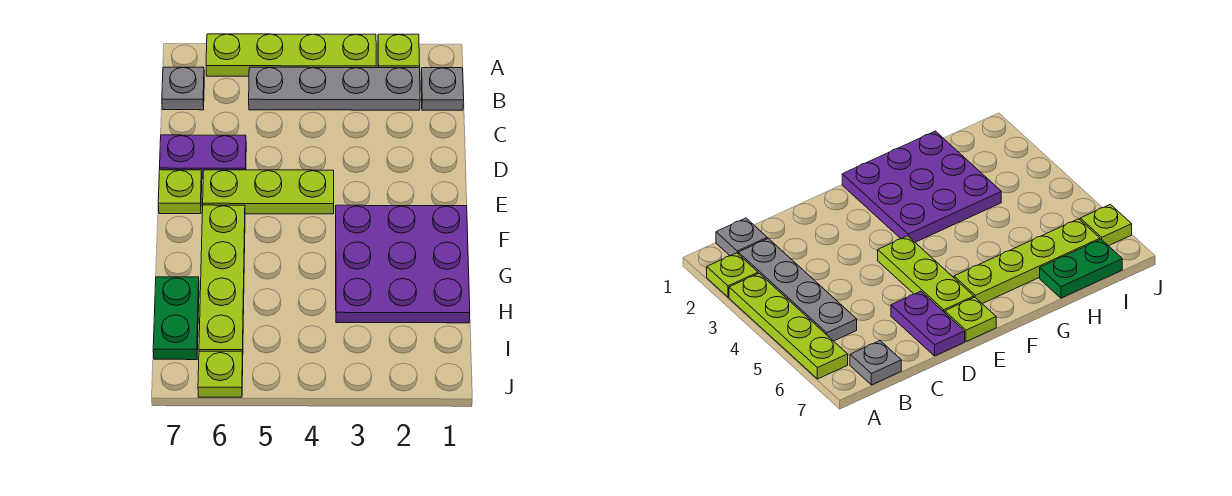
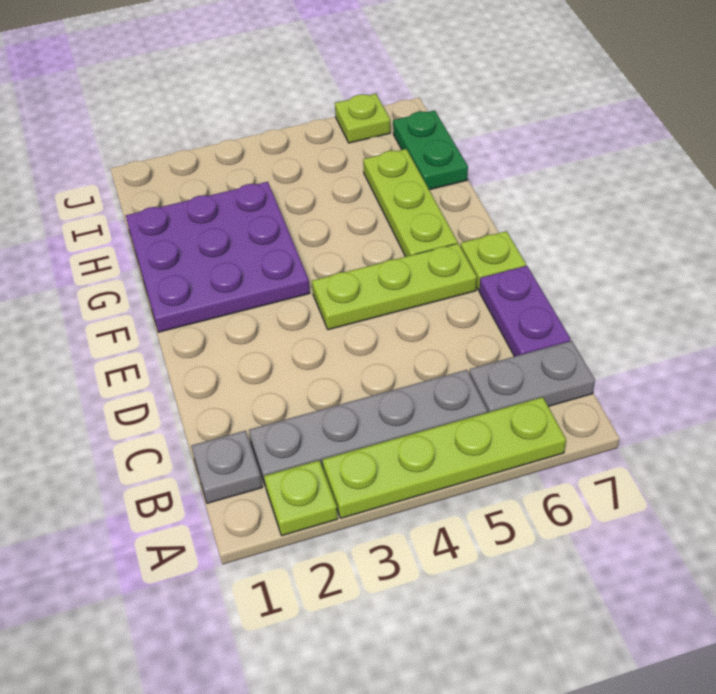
grey plate B7 level 1 -> grey plate B6:B7 level 1
purple plate D6:D7 level 1 -> purple plate C7:D7 level 1
lime plate F6:I6 level 1 -> lime plate F6:H6 level 1

